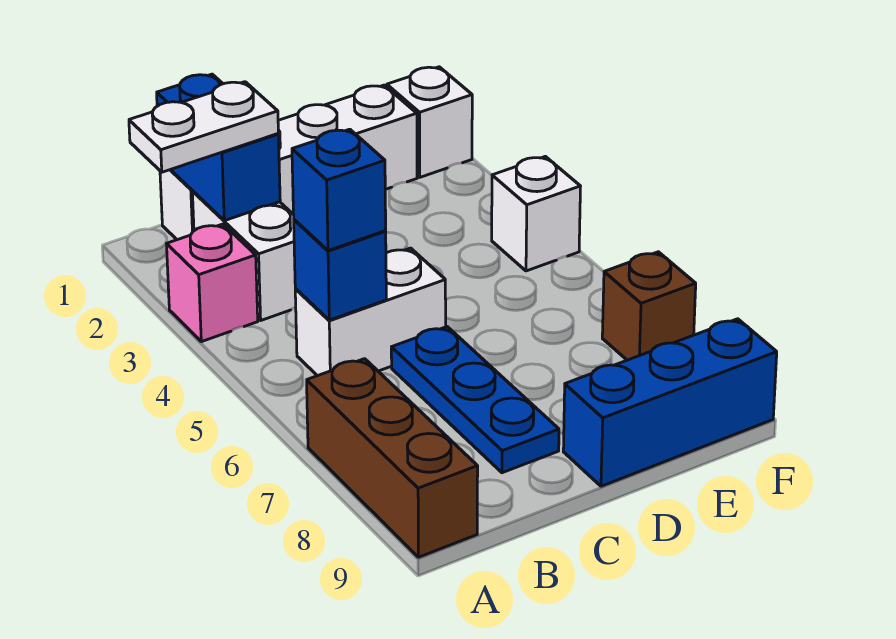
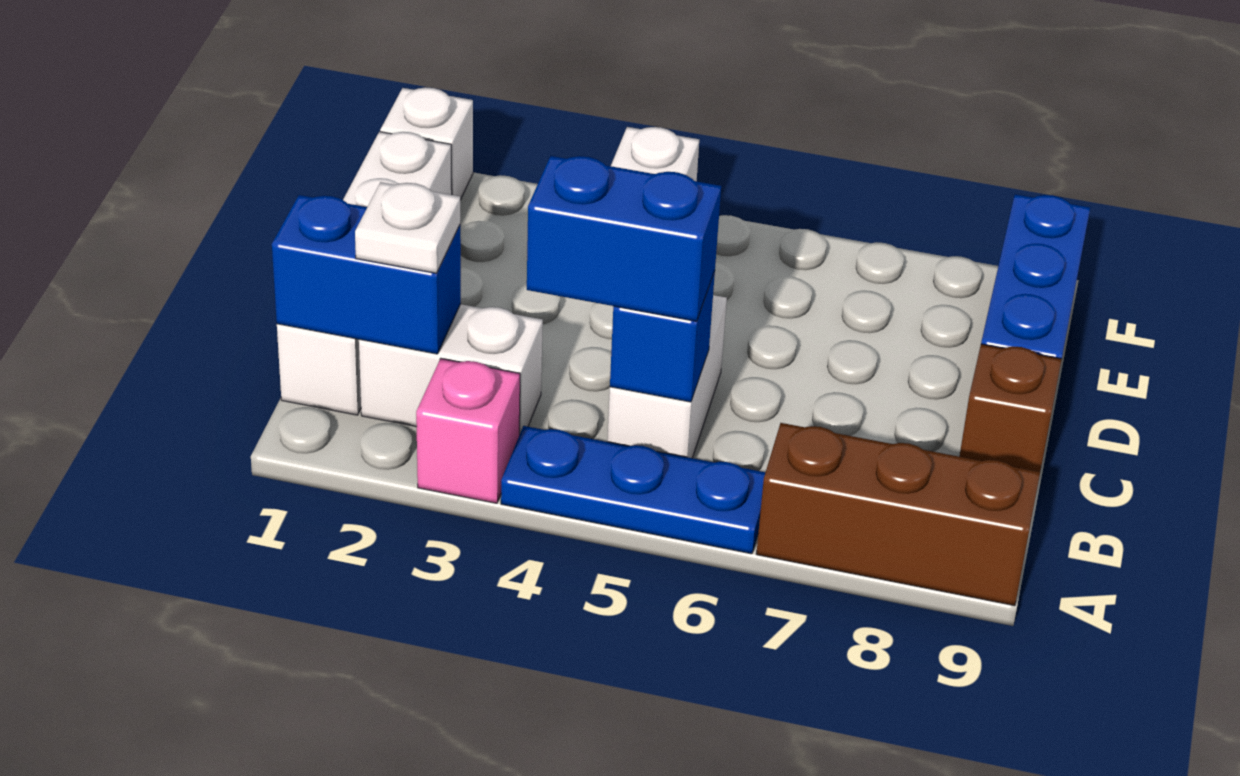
white plate A2:B2 level 3 -> white plate B2 level 3
blue brick B5 level 3 -> blue brick B4:B5 level 3
blue plate C6:C8 level 1 -> blue plate A4:A6 level 1
brown brick F7 level 1 -> brown brick C9 level 1

